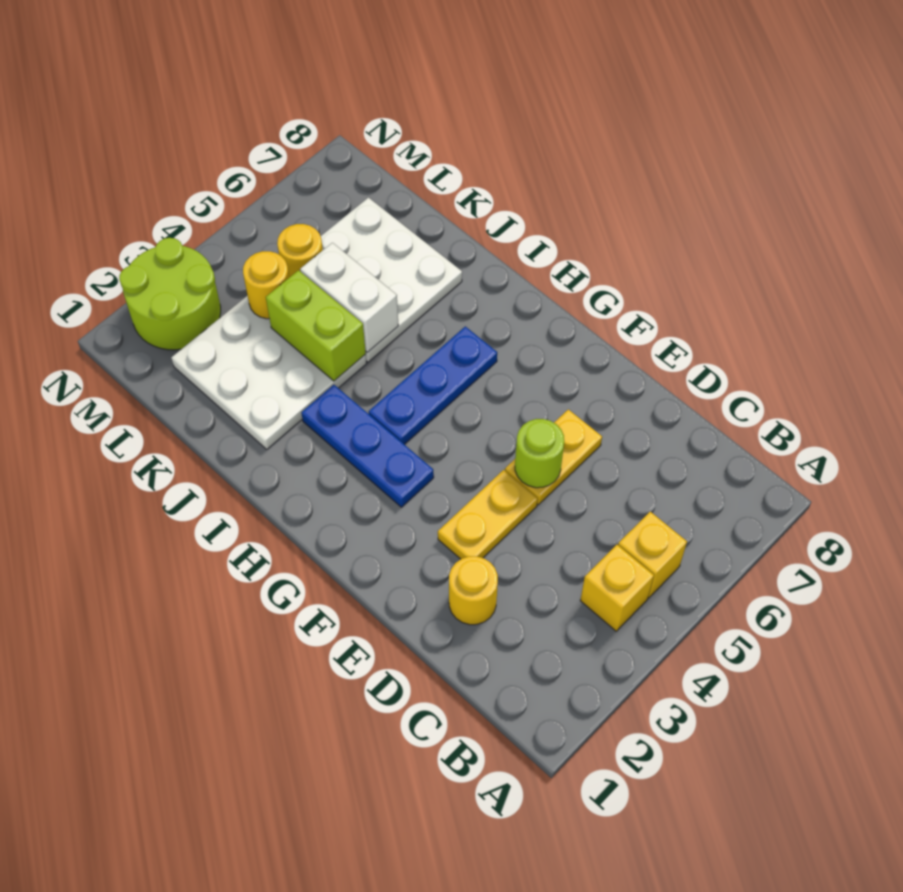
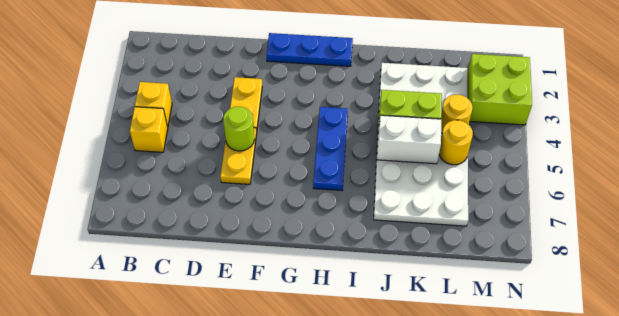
yellow round brick D2 level 1 -> none
blue plate G3:I3 level 1 -> blue plate F1:H1 level 1
lime round brick M2:N3 level 1 -> lime brick M2:N3 level 1

